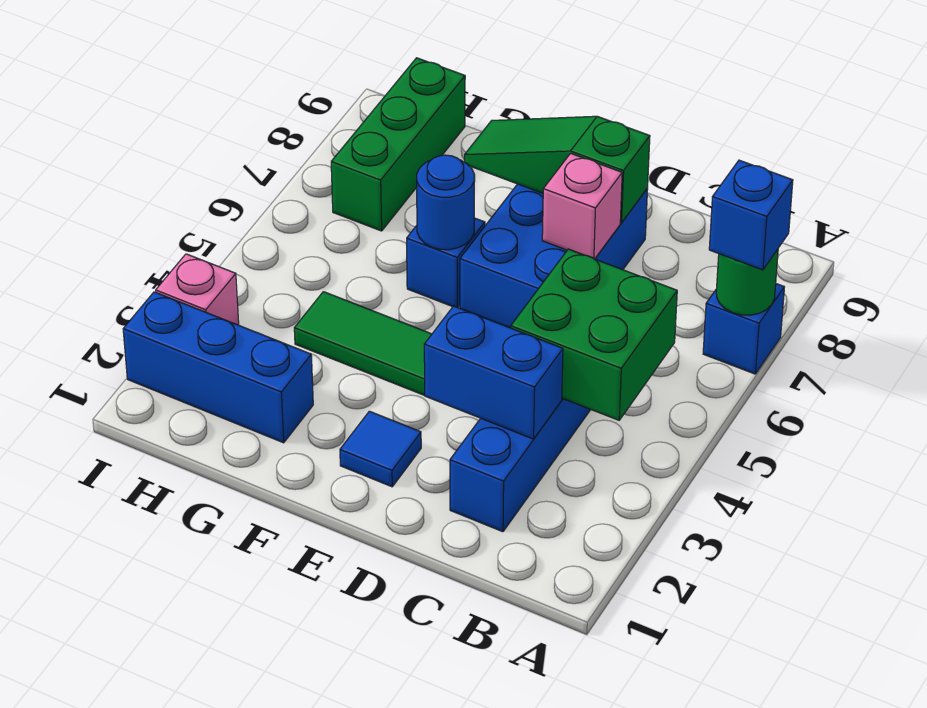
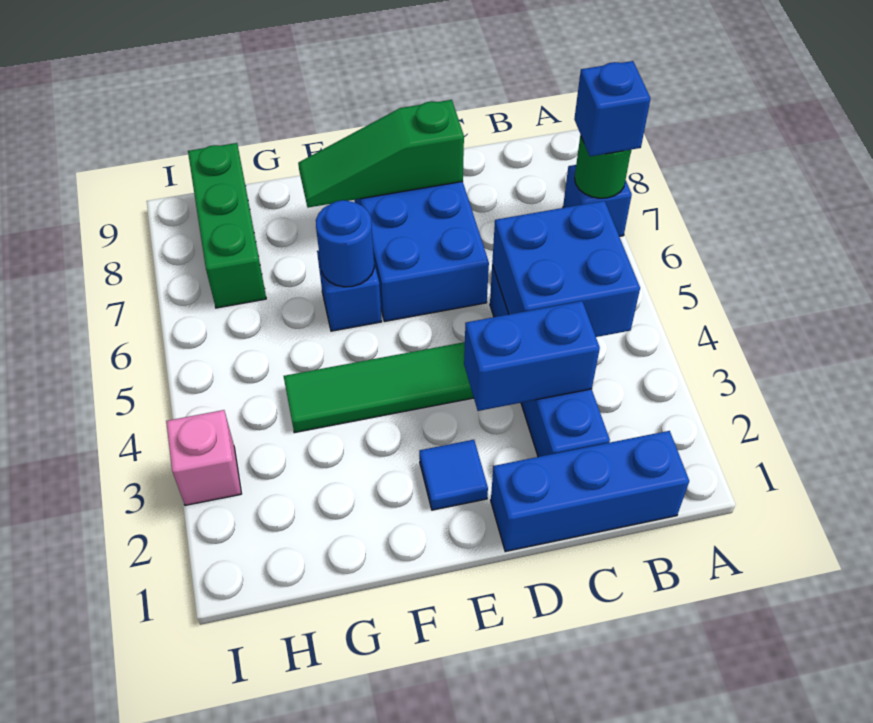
green brick B4:C5 level 2 -> blue brick B4:C5 level 2
pink brick D7 level 2 -> none
blue brick G2:I2 level 1 -> blue brick B1:D1 level 1

